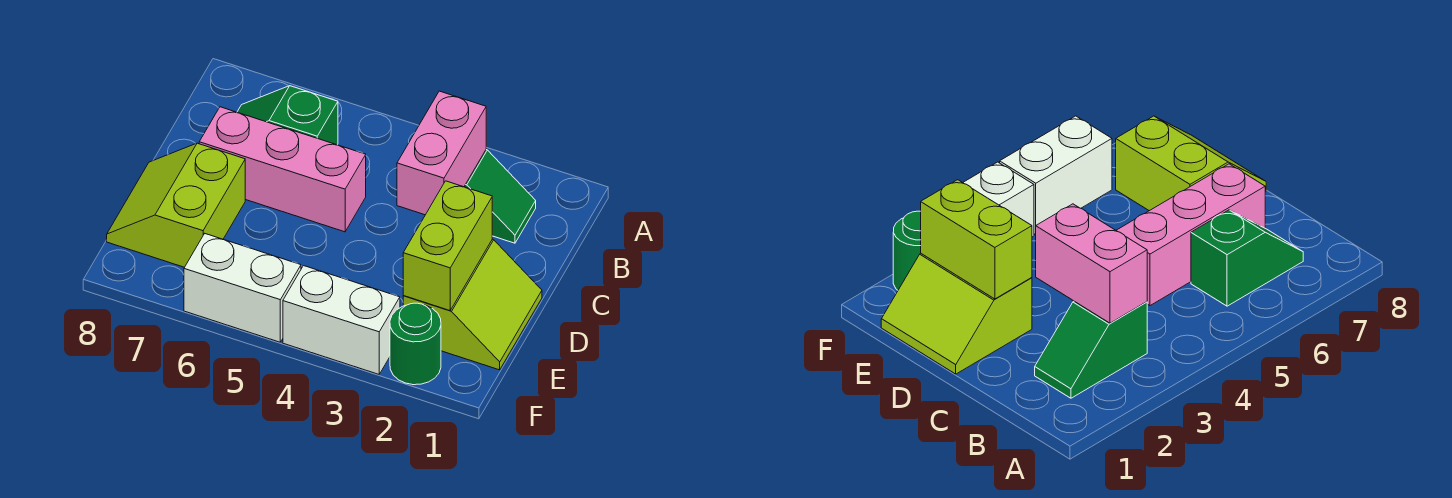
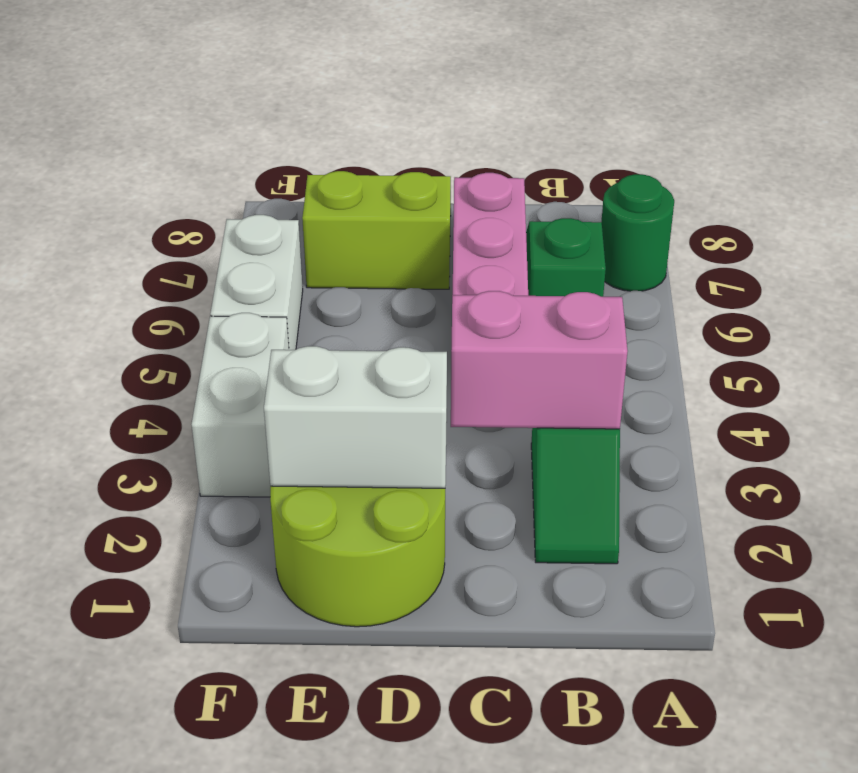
lime slope D1:E2 level 1 top 2 -> lime round brick D1:E2 level 1
lime brick D2:E2 level 2 -> white brick D2:E2 level 2
green round brick F2 level 1 -> green round brick A7 level 1

